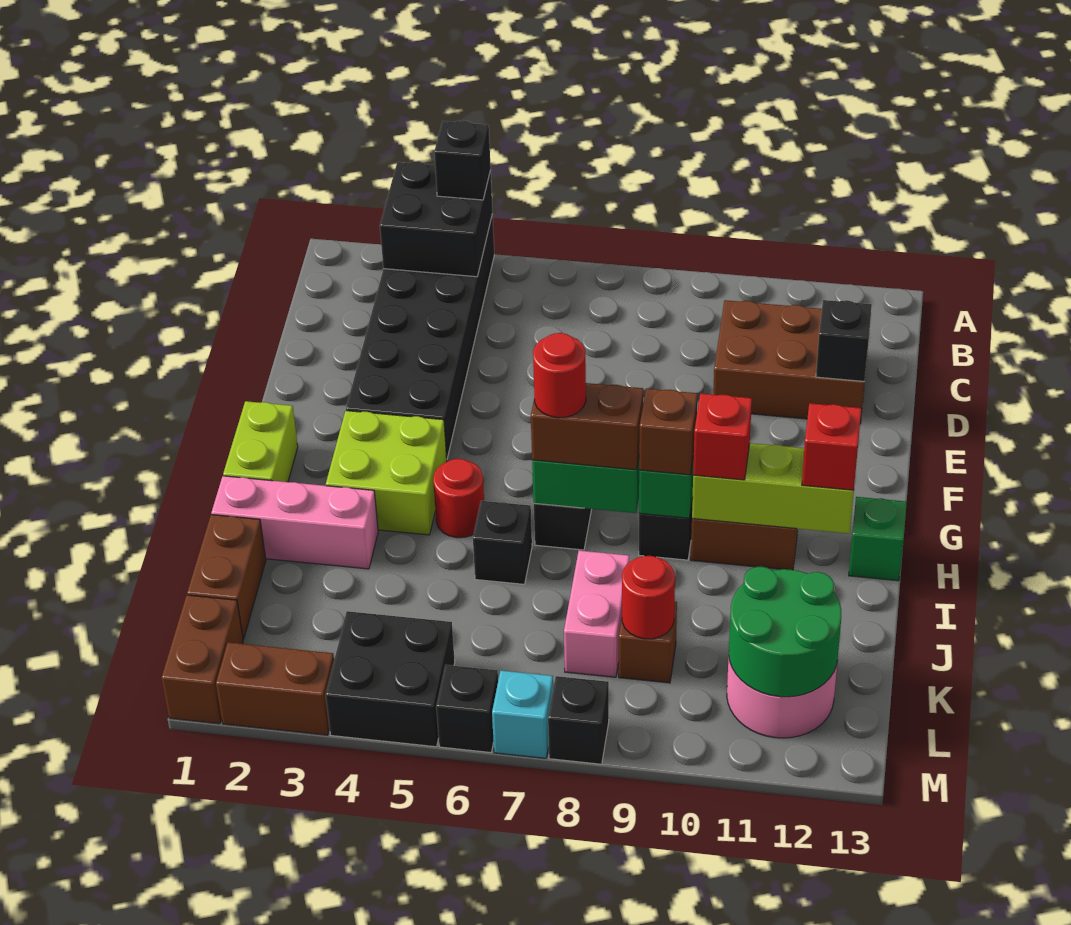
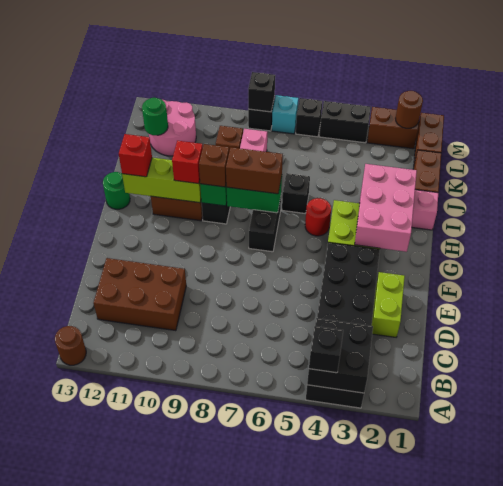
none -> brown round brick A13 level 1
black brick D12 level 2 -> black brick M8 level 2
lime brick G1:H1 level 1 -> lime brick D2:E2 level 1
none -> pink brick G2:I3 level 2
red round brick H7 level 4 -> none
green brick H13 level 1 -> green round brick H13 level 1
red round brick K9 level 2 -> none
green round brick K11:L12 level 2 -> green round brick K12 level 2
black brick L4:M5 level 1 -> black brick M4:M5 level 1
none -> brown round brick M2 level 2

